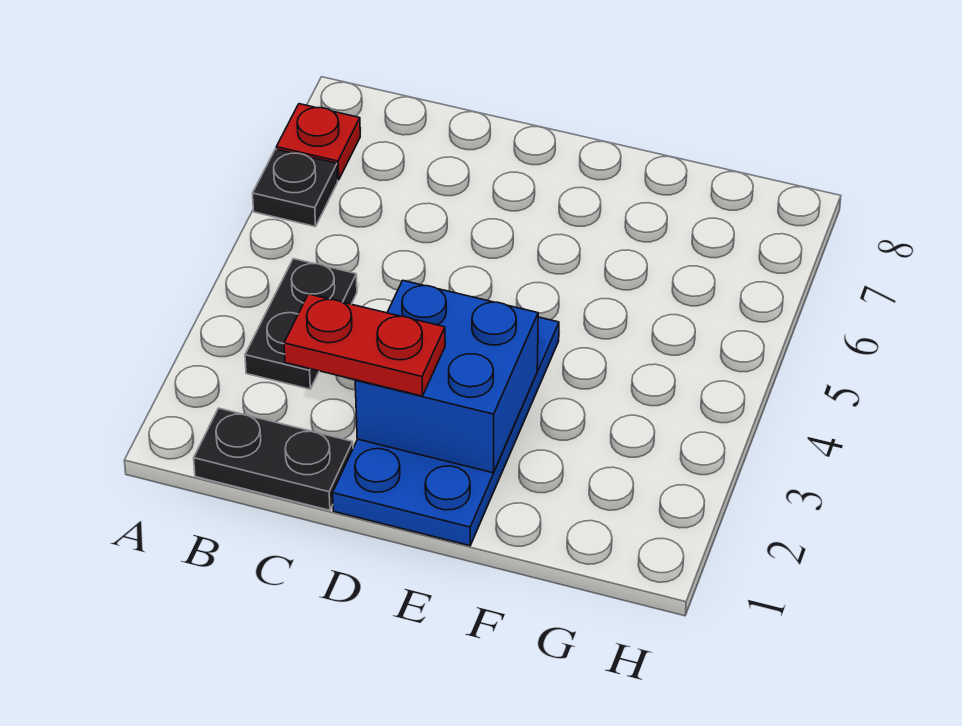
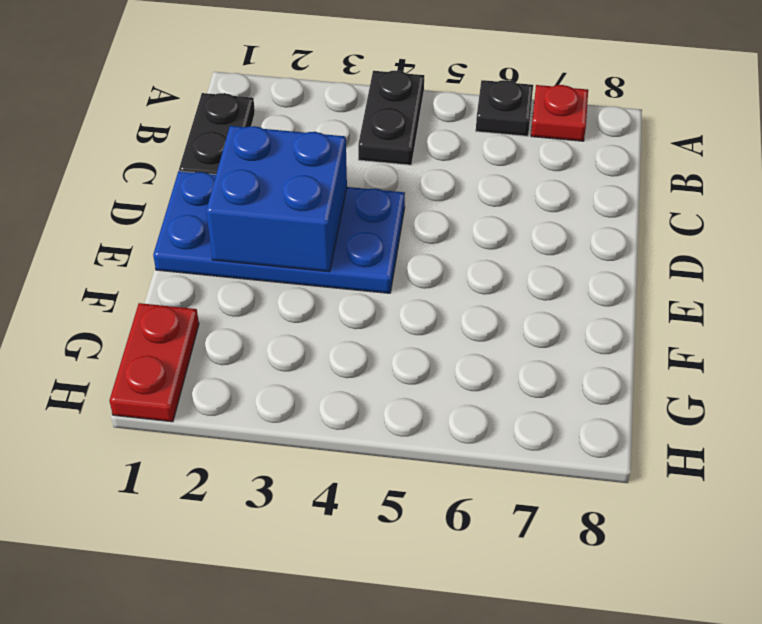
black plate B3:B4 level 1 -> black plate A4:B4 level 1
red plate C2:D2 level 3 -> red plate G1:H1 level 1

